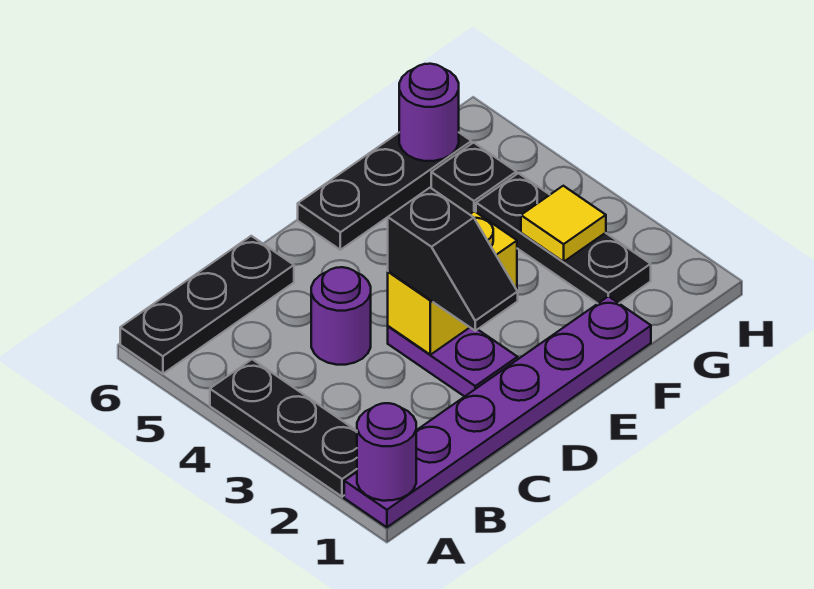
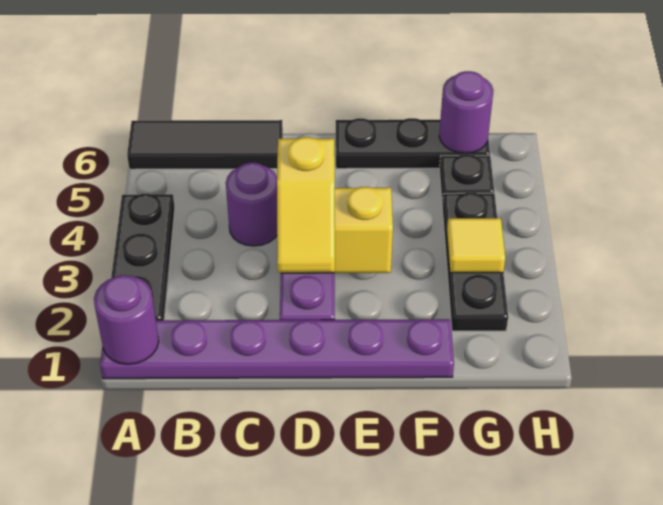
black plate A6:C6 level 1 -> black tile A6:C6 level 1
black slope D2:D3 level 3 top 3 -> yellow slope D2:D3 level 3 top 3

